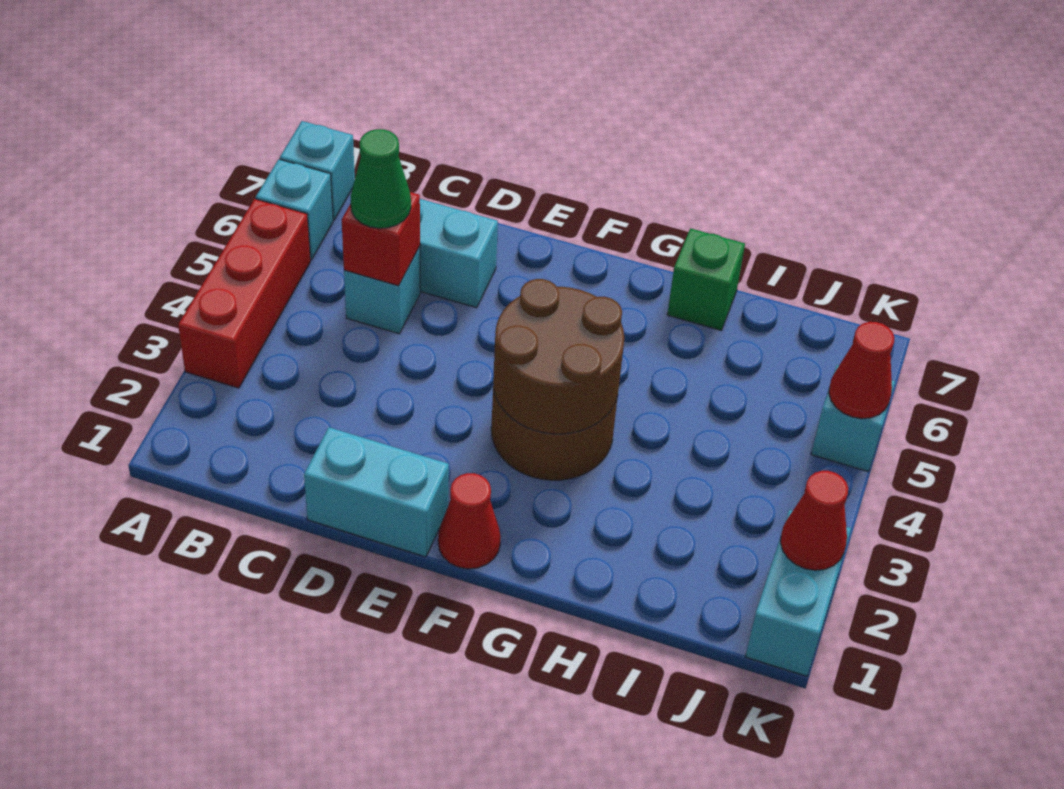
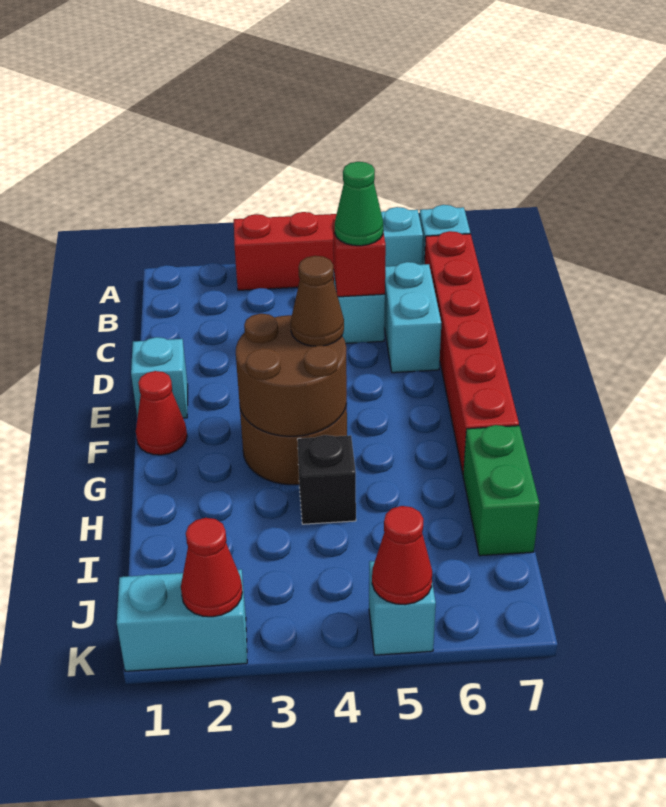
none -> red brick B7:G7 level 1
cyan brick D1:E1 level 1 -> cyan brick E1 level 1
none -> brown cone F4 level 3
none -> black brick H4 level 1
green brick H7 level 1 -> green brick H7:I7 level 1

